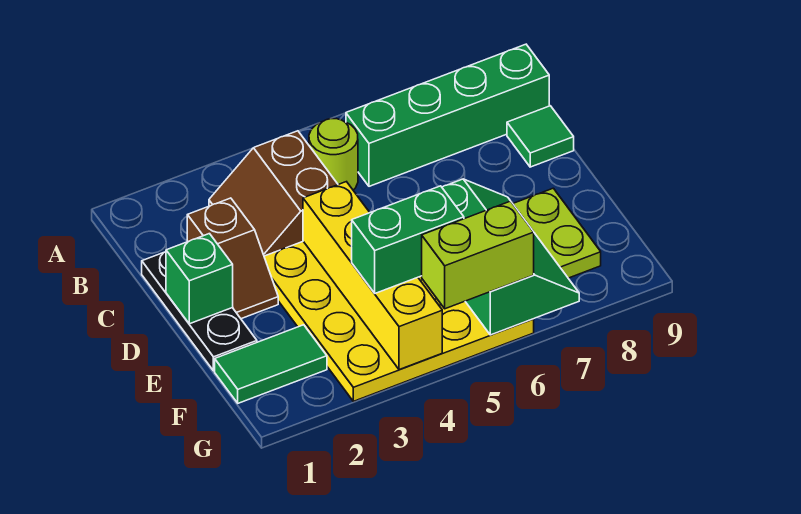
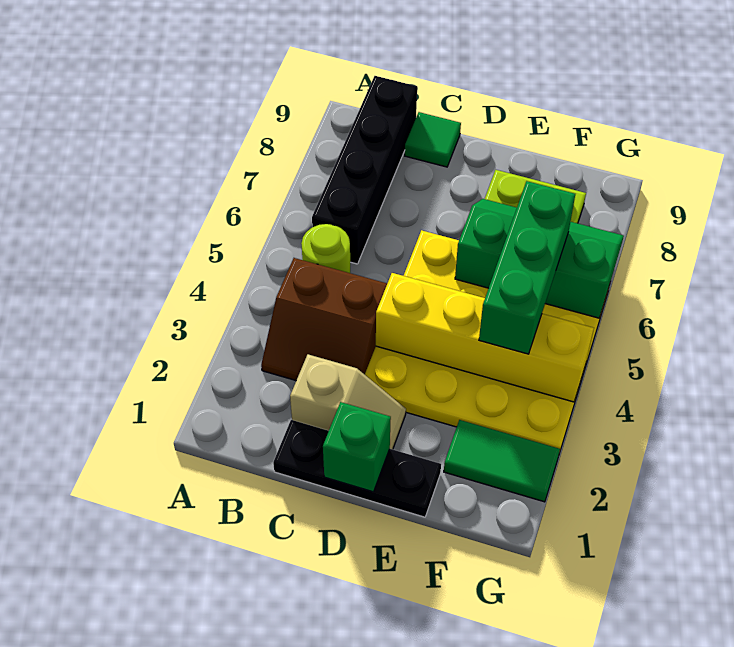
green brick B6:B9 level 1 -> black brick B6:B9 level 1
brown slope C2:D2 level 1 top C -> tan slope C2:D2 level 1 top C
green tile F1:F2 level 1 -> green tile F2:G2 level 1
green brick F4:F5 level 3 -> green brick F4:F6 level 3
lime brick G5:G6 level 3 -> none

